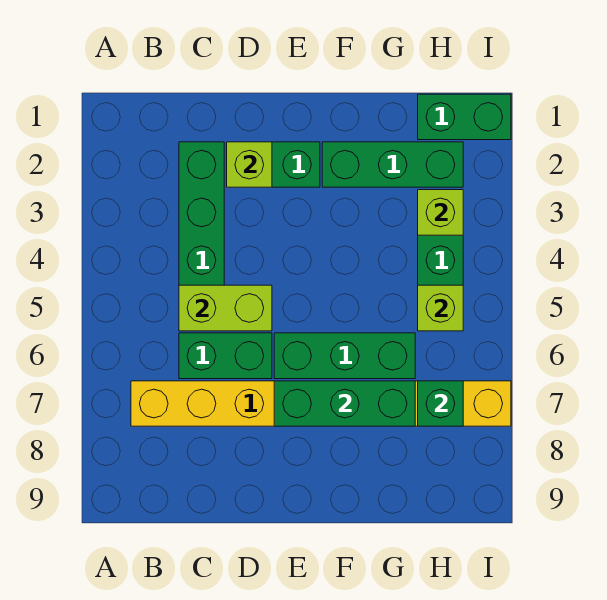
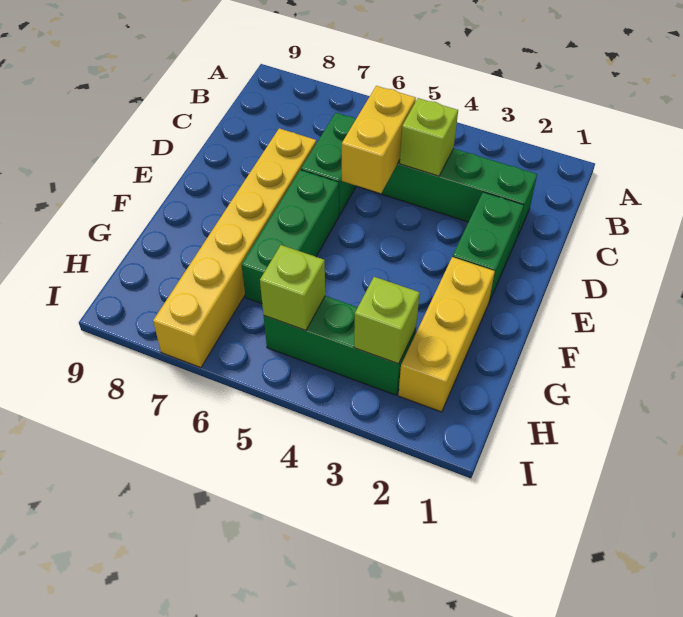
yellow brick B7:I7 level 1 -> yellow brick D7:I7 level 1
lime brick C5:D5 level 2 -> yellow brick C5:D5 level 2
lime brick D2 level 2 -> lime brick C4 level 2
green brick E7:G7 level 2 -> none
green brick F2:H2 level 1 -> yellow brick F2:H2 level 1
green brick H1:I1 level 1 -> none
green brick H7 level 2 -> none

